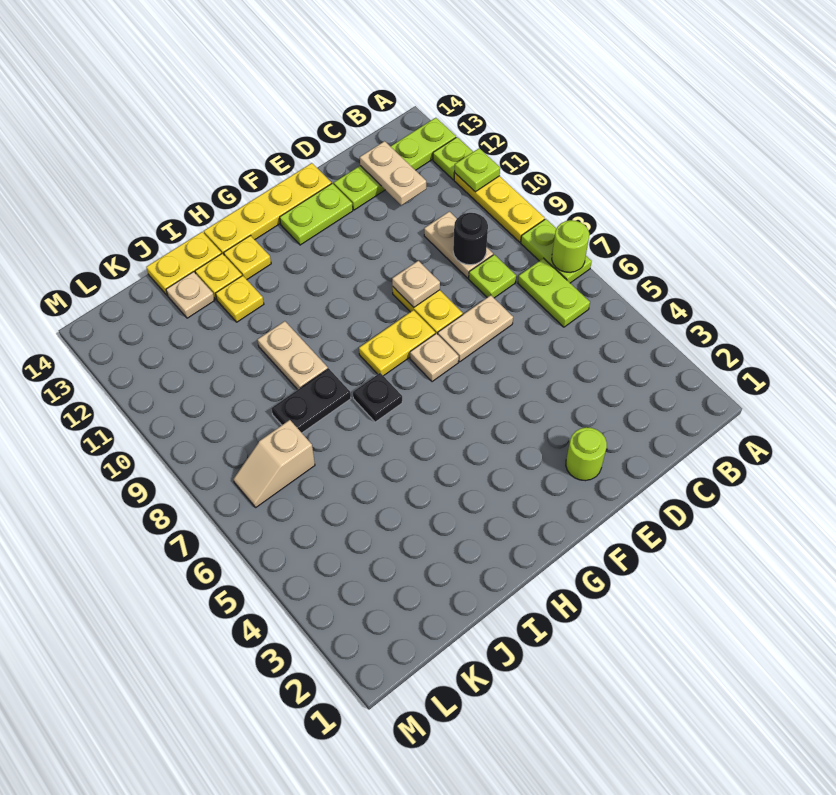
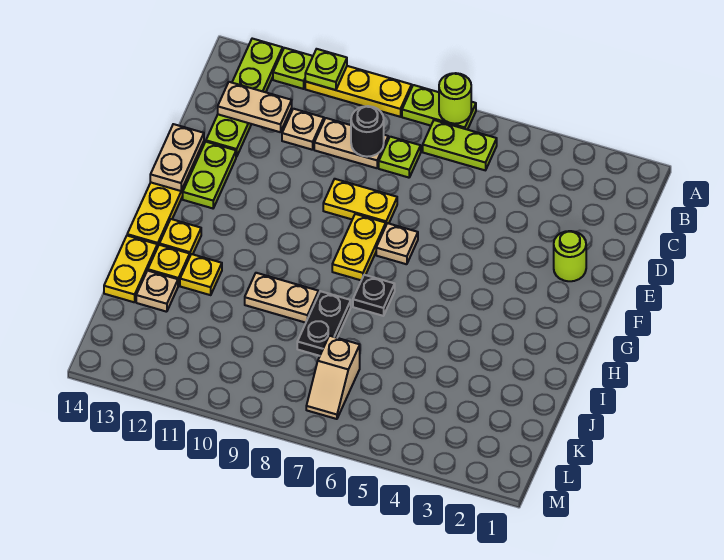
tan plate D7:E7 level 1 -> tan plate E14:F14 level 2
tan plate E9 level 2 -> tan plate C11 level 1

